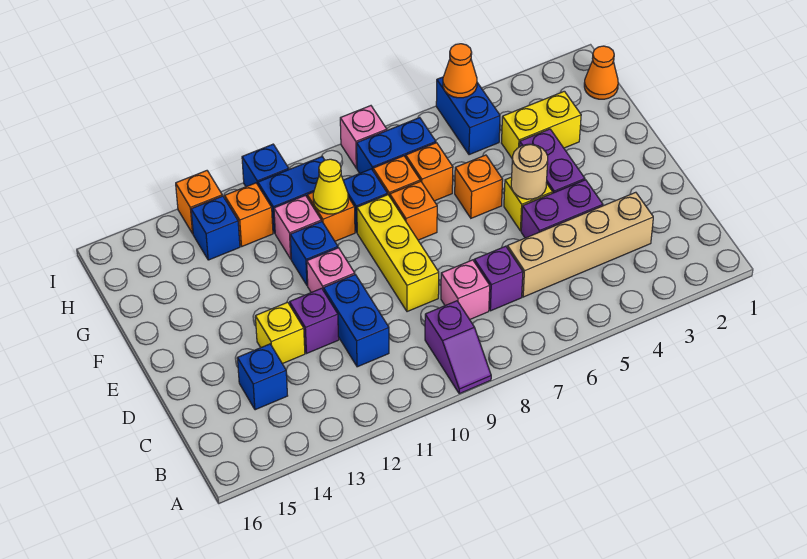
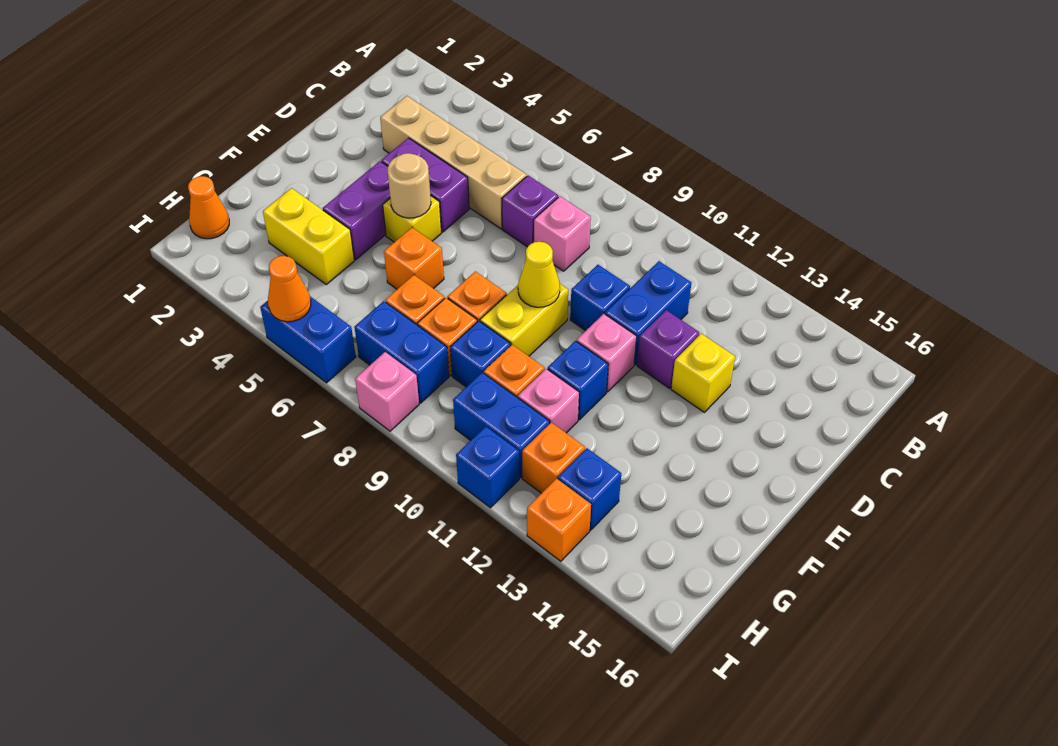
purple slope A9:B9 level 1 top B -> none
blue brick C14 level 1 -> blue brick D10 level 1
yellow brick D9:F9 level 1 -> yellow brick E9:F9 level 1
yellow cone G10 level 2 -> yellow cone E9 level 2
blue brick H5:I5 level 1 -> blue brick I5:I6 level 1

